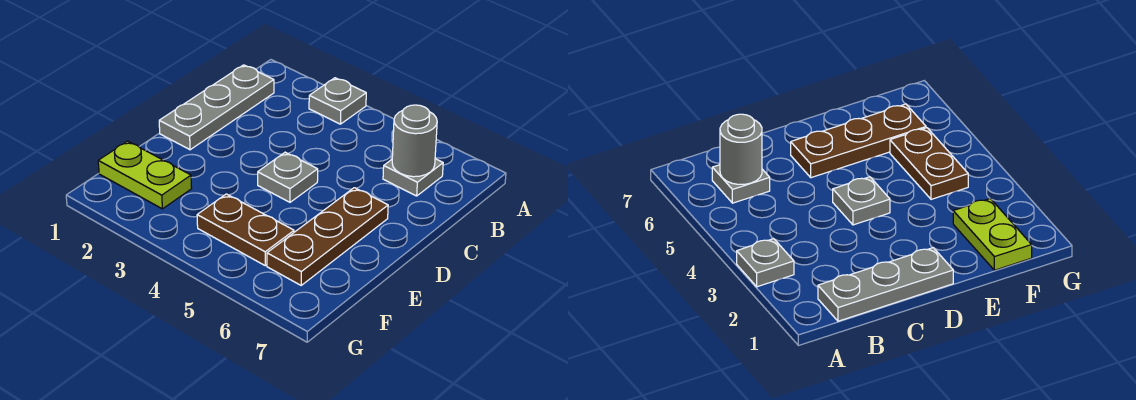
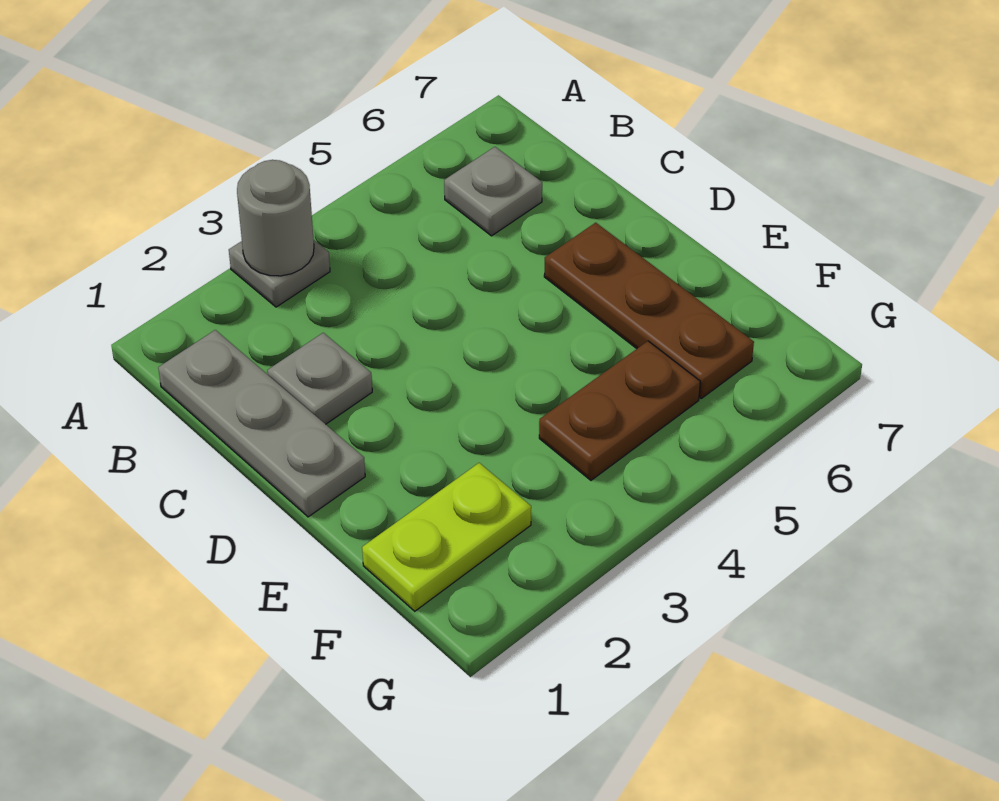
grey round brick B6 level 2 -> grey round brick A3 level 2
grey plate D4 level 1 -> grey plate C2 level 1

